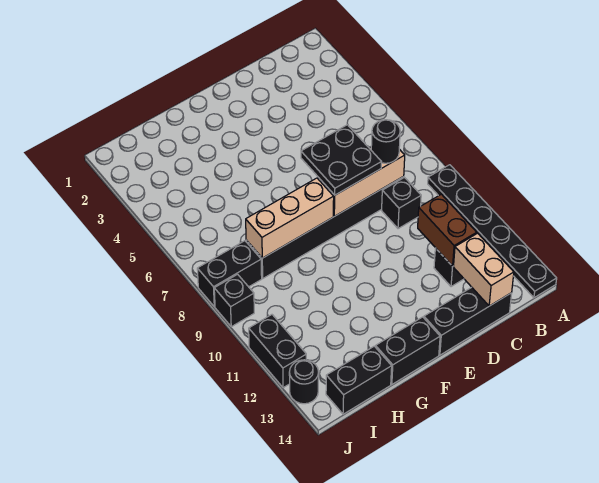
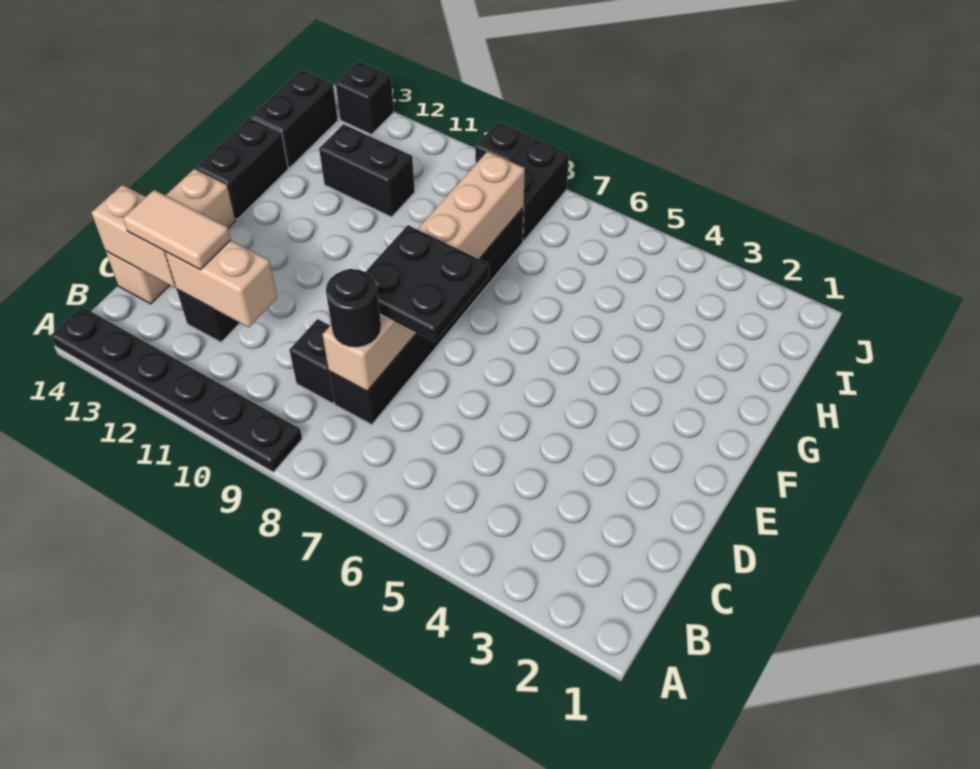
brown brick C11:C12 level 2 -> tan brick C11:C12 level 2
none -> tan tile C12:C13 level 3
black brick C14:E14 level 1 -> tan brick C14:E14 level 1
black brick J11:J12 level 1 -> black brick H11:H12 level 1
black round brick J13 level 1 -> black brick J13 level 1

